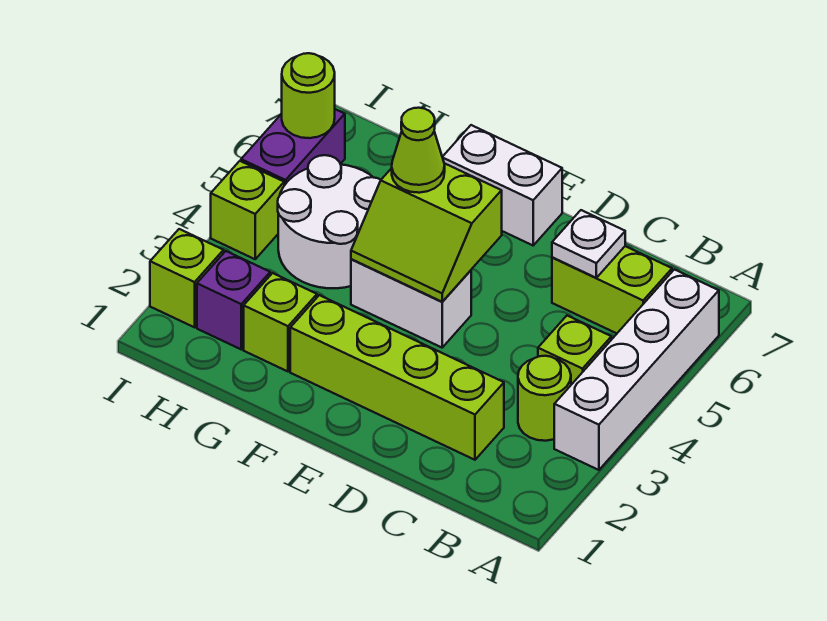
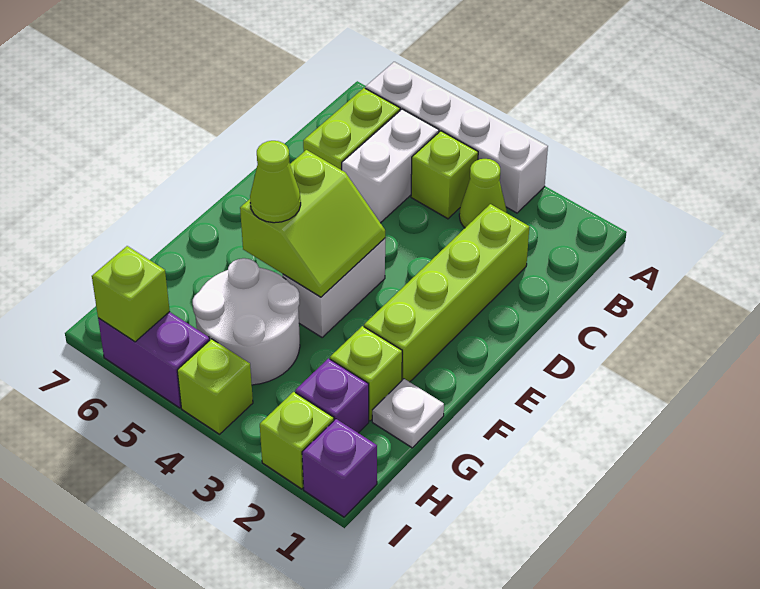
lime round brick B3 level 1 -> lime cone B3 level 1
white plate C6 level 2 -> white plate G1 level 1
white brick E7:F7 level 1 -> white brick B5:C5 level 1
none -> purple brick I1 level 1
lime round brick I6 level 2 -> lime brick I6 level 2

